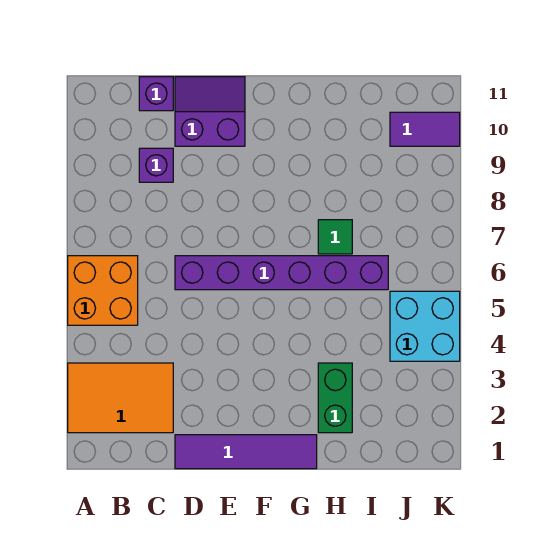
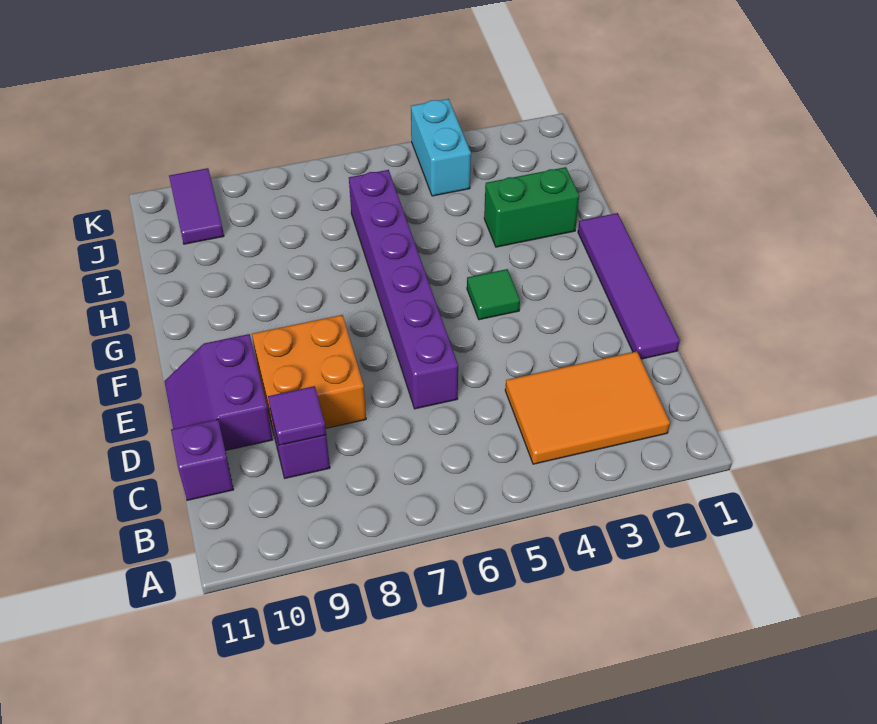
orange tile A2:C3 level 1 -> orange tile B2:C4 level 1
orange brick A5:B6 level 1 -> orange brick D8:E9 level 1
none -> purple tile C9 level 2
green tile H7 level 1 -> green tile F4 level 1
cyan brick J4:K5 level 1 -> cyan brick J4:K4 level 1

